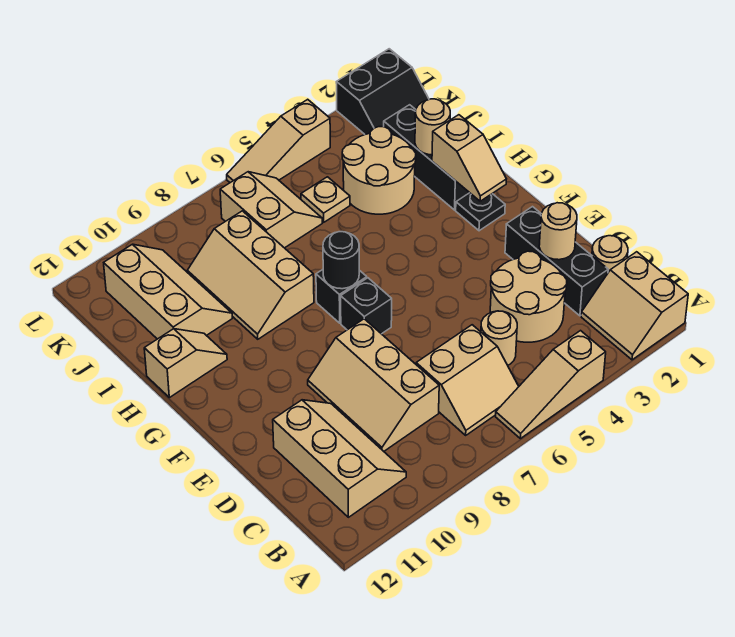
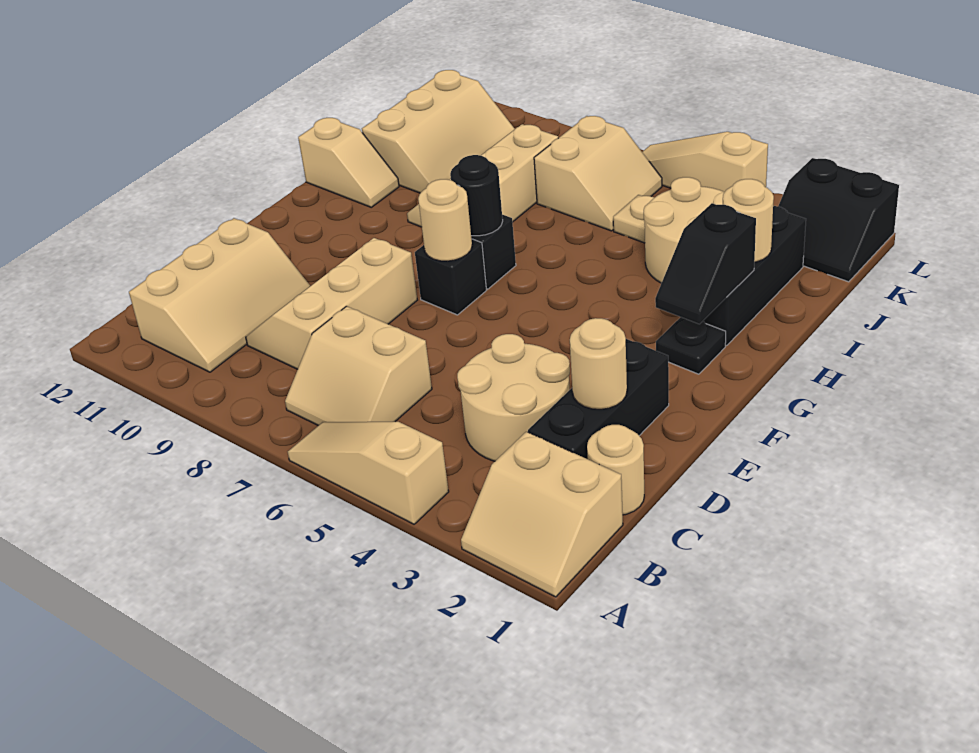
tan slope A1:B2 level 1 top 1 -> tan slope A1:B2 level 1 top B
tan round brick C5 level 1 -> tan round brick F7 level 2
tan slope G2:H2 level 2 top H -> black slope G2:H2 level 2 top H

